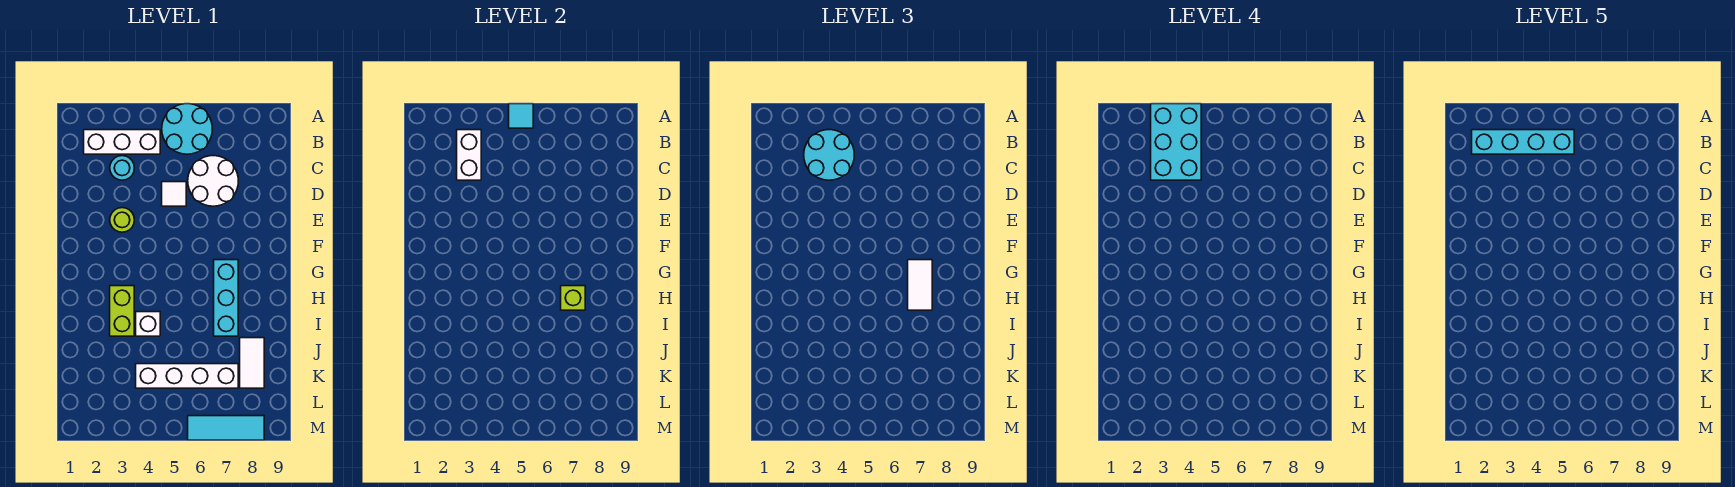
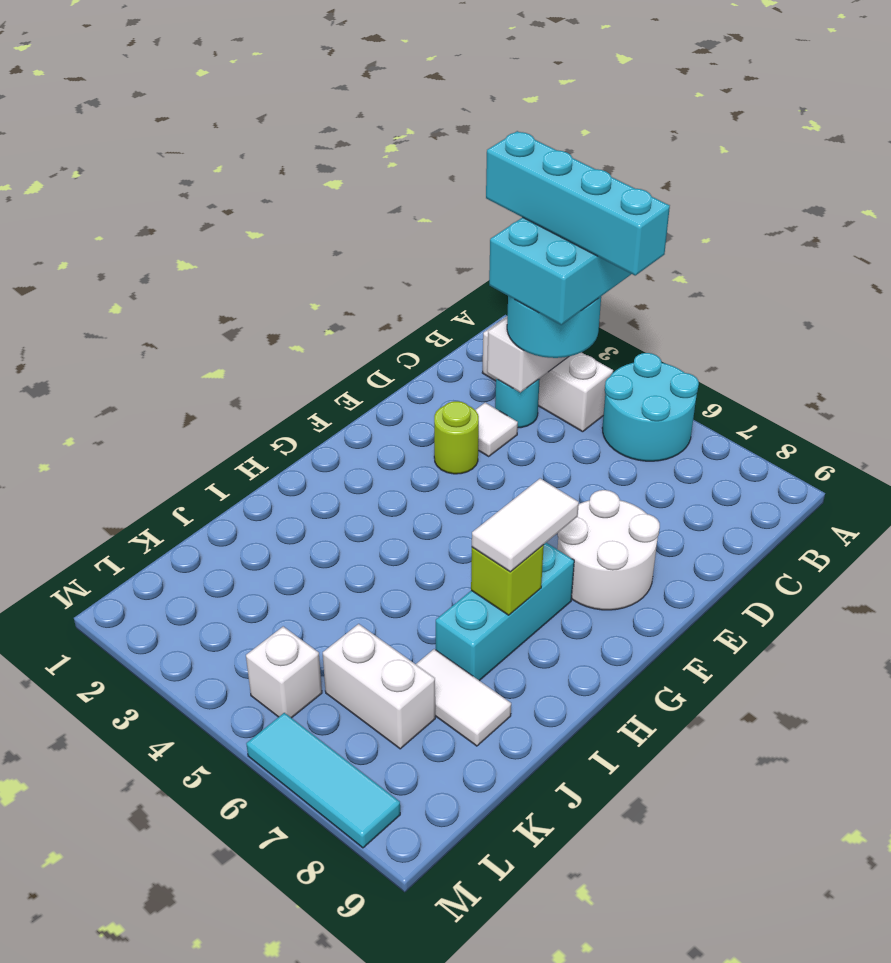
cyan tile A5 level 2 -> none
white round brick C6:D7 level 1 -> white round brick E7:F8 level 1
white tile D5 level 1 -> white tile D3 level 1
lime brick H3:I3 level 1 -> none
white brick I4 level 1 -> white brick L5 level 1
white tile J8:K8 level 1 -> white tile J7:J8 level 1
white brick K4:K7 level 1 -> white brick K6:K7 level 1

